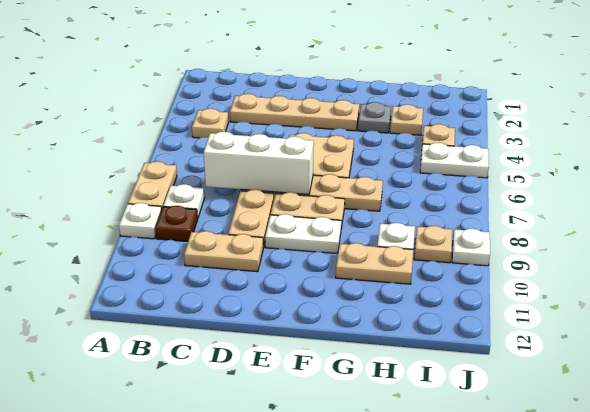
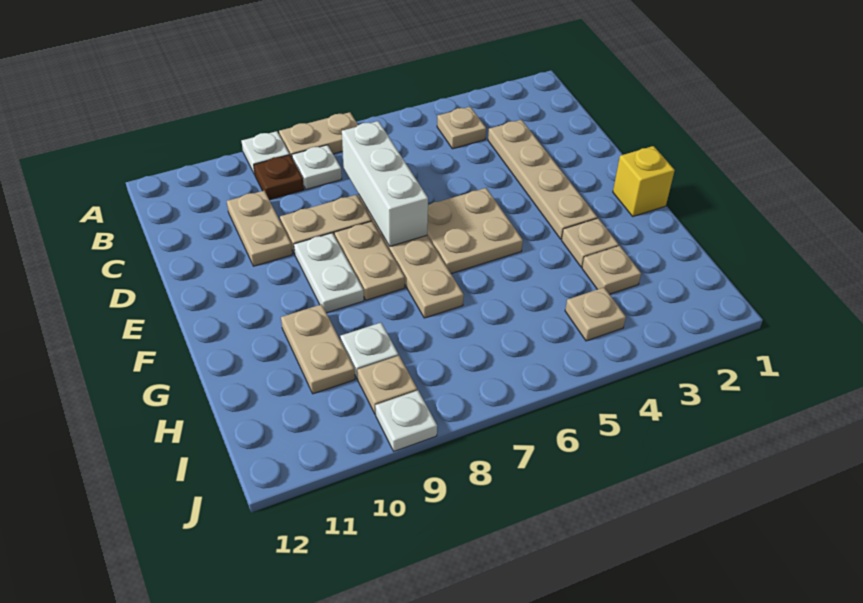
none -> yellow brick F1 level 1
grey plate G3 level 1 -> tan plate G3 level 1
white plate I5:J5 level 1 -> none

